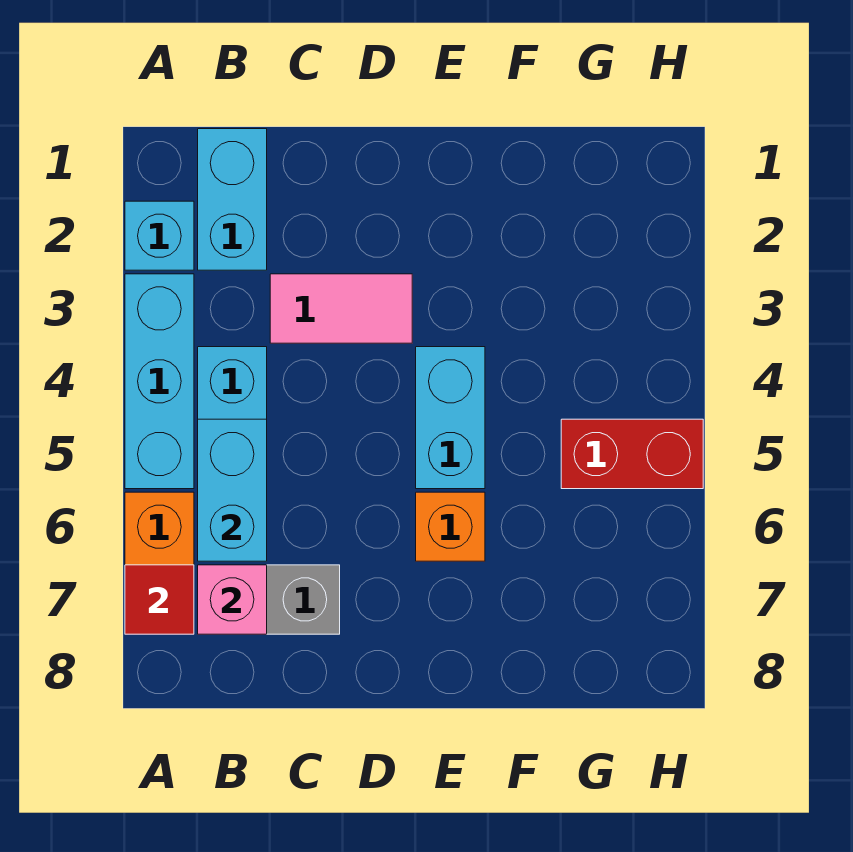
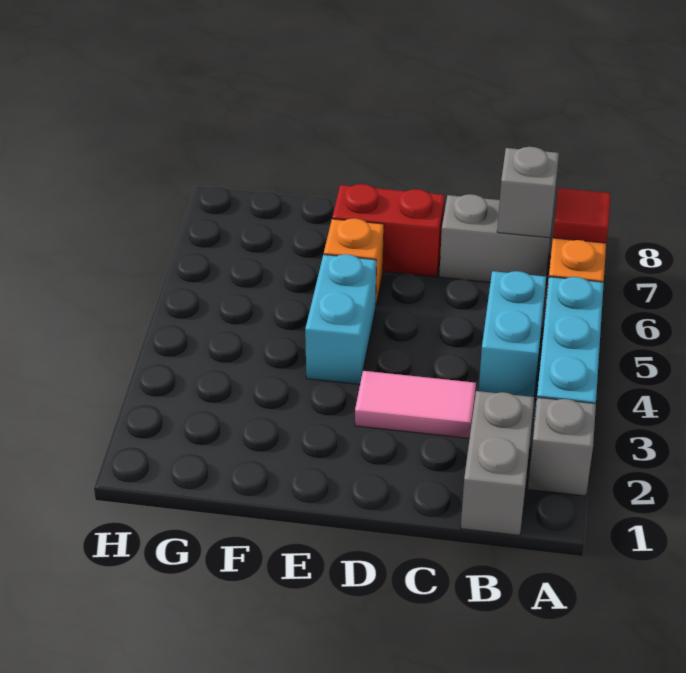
cyan brick A2 level 1 -> grey brick A2 level 1
cyan brick B1:B2 level 1 -> grey brick B1:B2 level 1
cyan brick B5:B6 level 2 -> none
pink brick B7 level 2 -> grey brick B7 level 2
red brick G5:H5 level 1 -> red brick D7:E7 level 1

